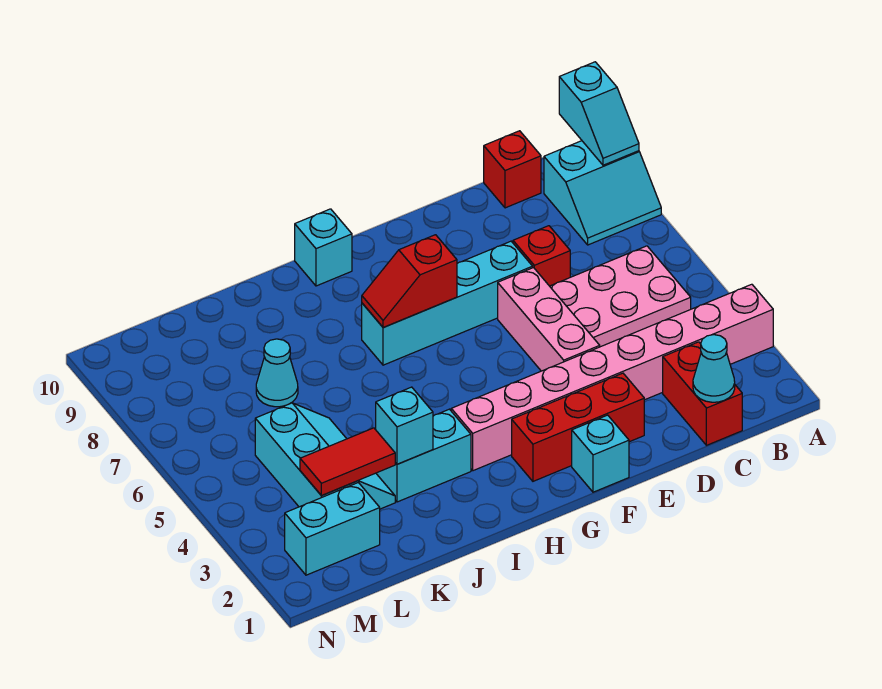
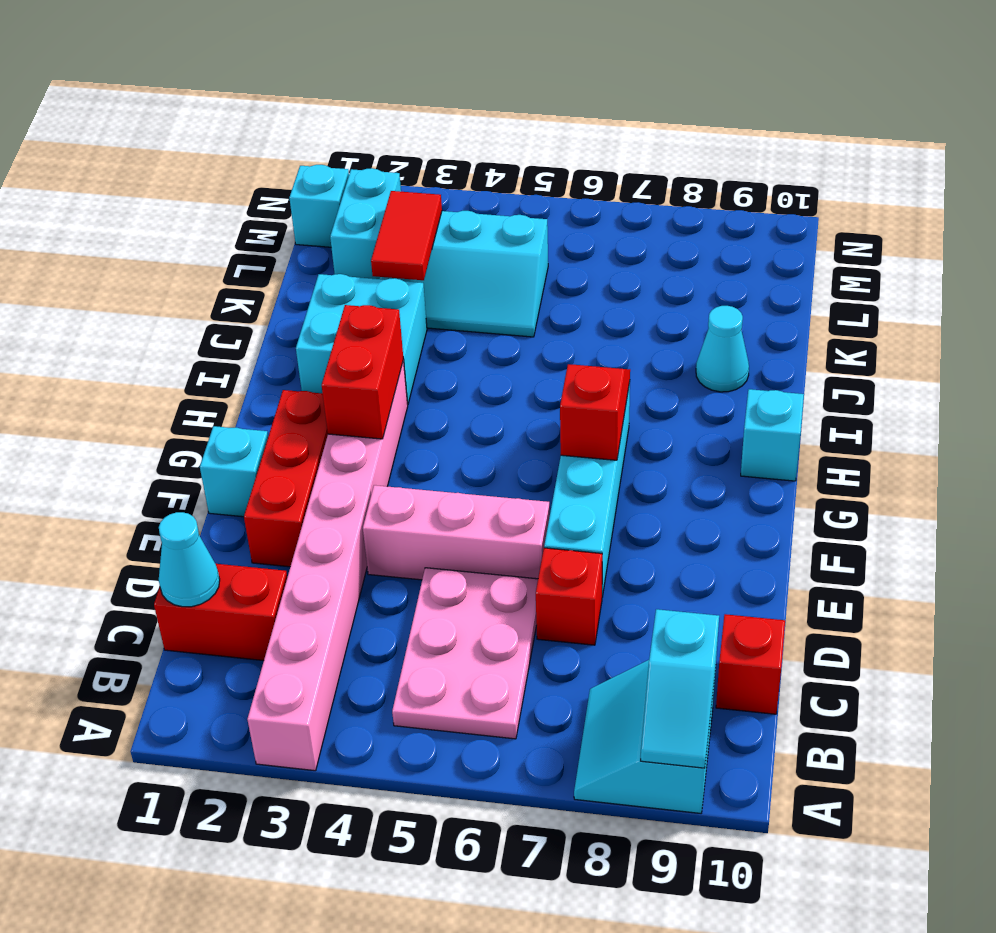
cyan slope A9:A10 level 2 top 10 -> cyan slope A9:B9 level 2 top B
none -> red brick G3:H3 level 2
cyan brick I3:J3 level 1 -> cyan brick I2:J3 level 1
cyan brick J3 level 2 -> cyan brick M1 level 1
cyan cone K7 level 1 -> cyan cone J9 level 1

